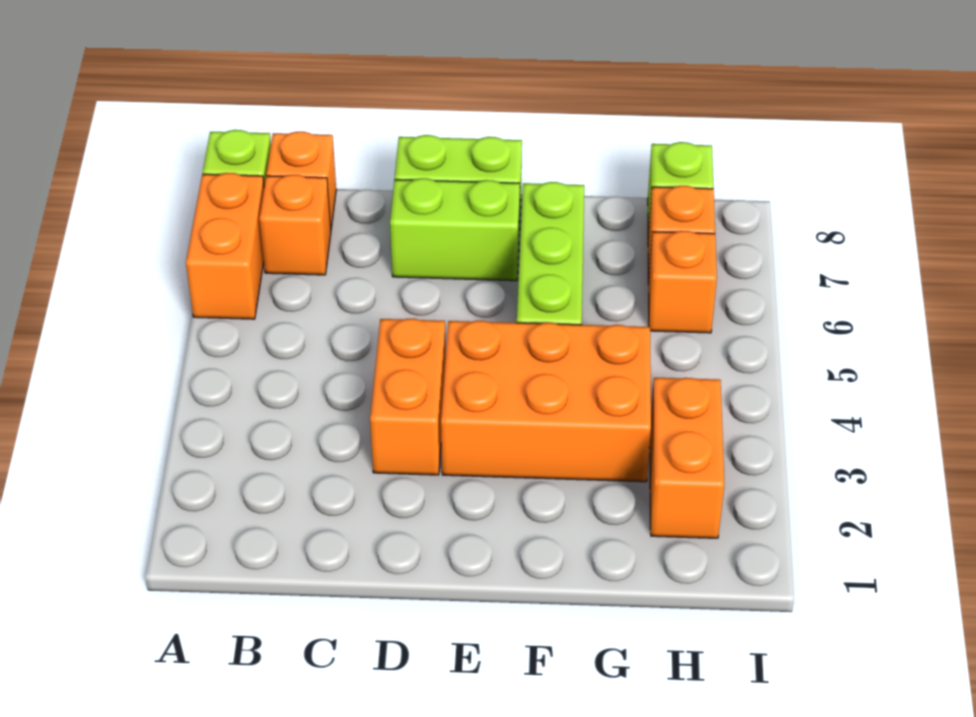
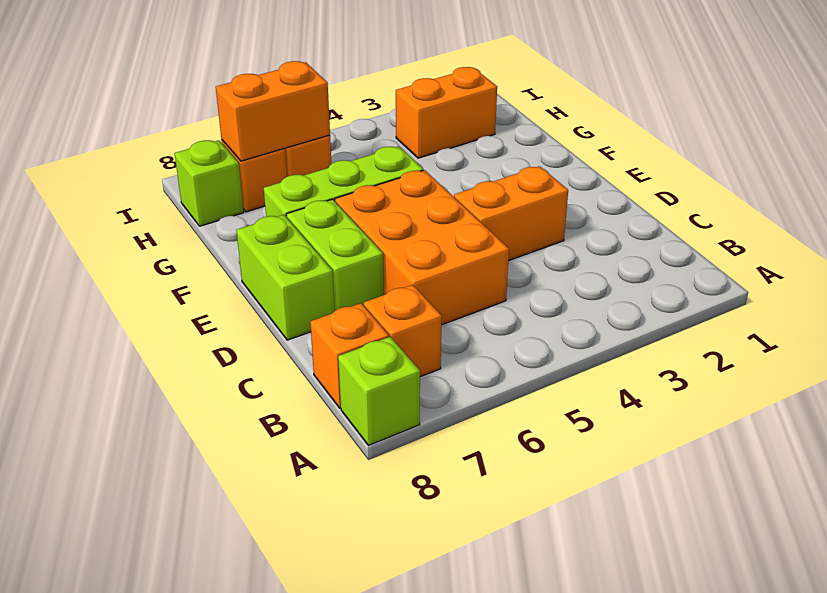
orange brick A6:A7 level 1 -> orange brick H6:H7 level 2
orange brick E3:G4 level 1 -> orange brick C5:E6 level 1

